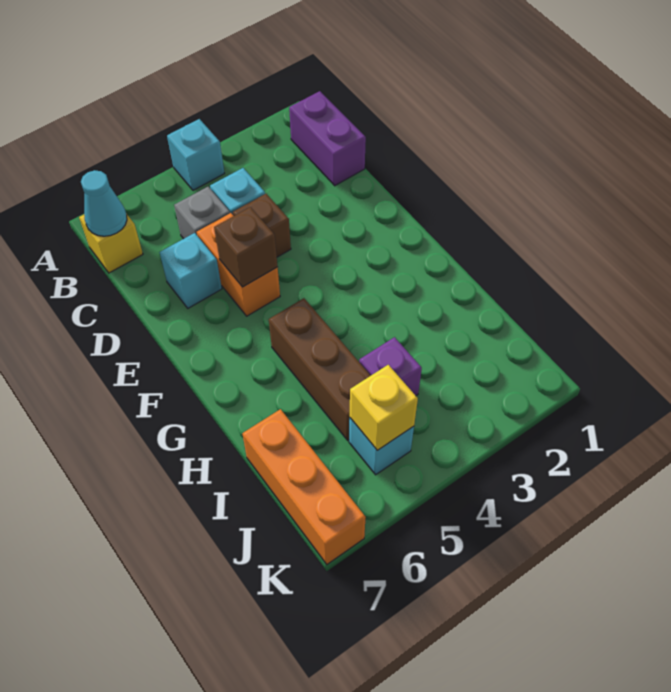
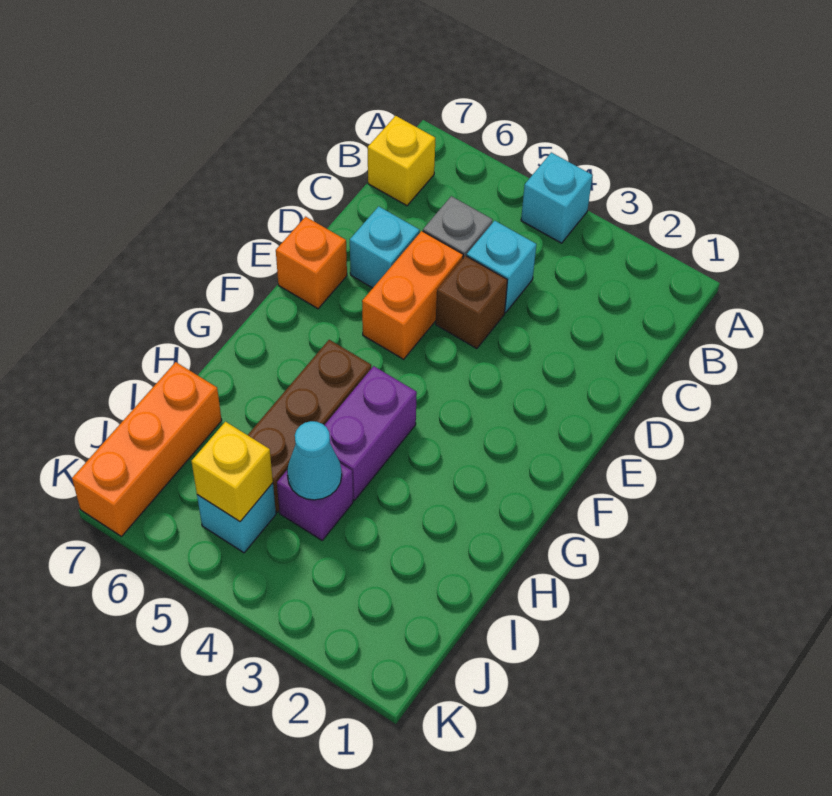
purple brick B1:C1 level 1 -> purple brick G4:H4 level 1
cyan cone B7 level 2 -> cyan cone I4 level 2
brown brick E5 level 2 -> none
none -> orange brick E7 level 1

